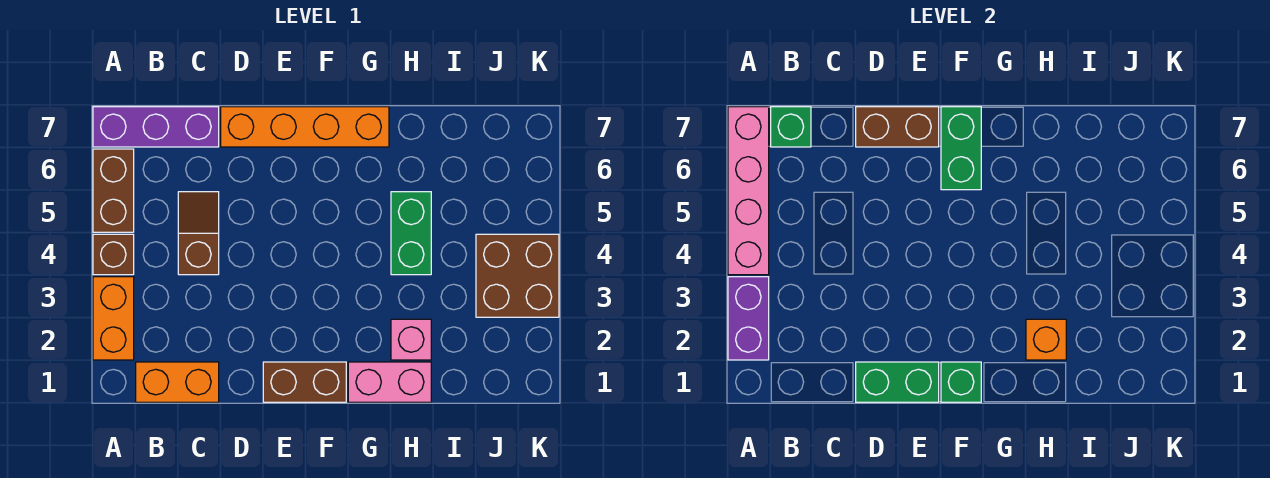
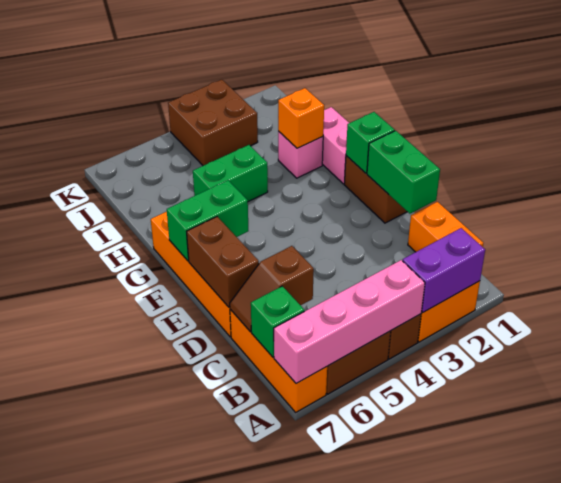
purple brick A7:C7 level 1 -> orange brick A7:C7 level 1
brown slope C4:C5 level 1 top 4 -> brown slope C6:C7 level 2 top 6

